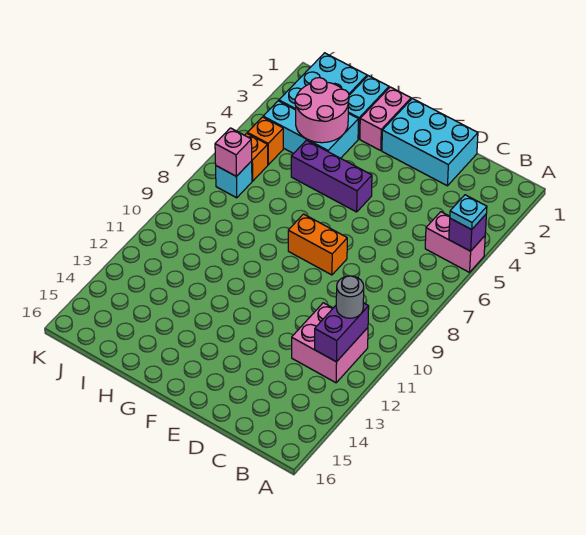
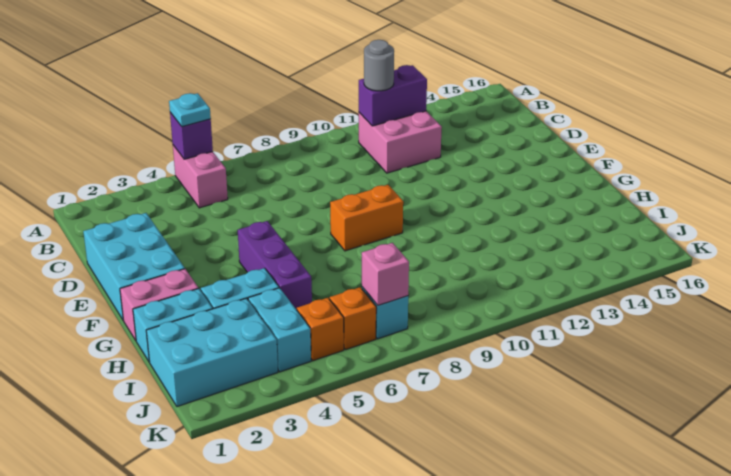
orange brick E8:F8 level 1 -> orange brick F8:F9 level 1
pink round brick H3:I4 level 2 -> none

